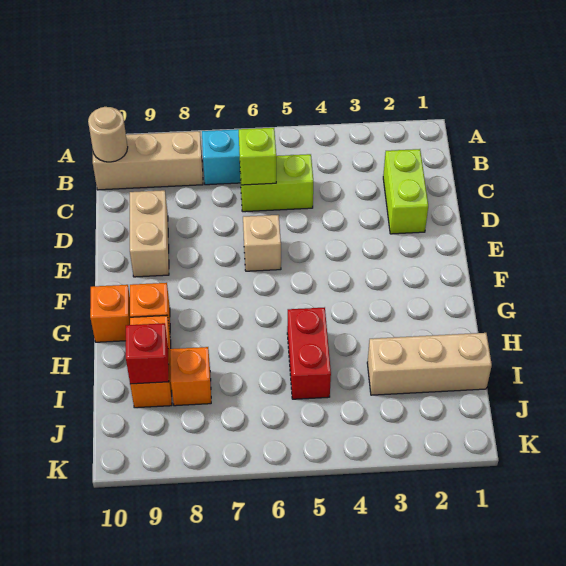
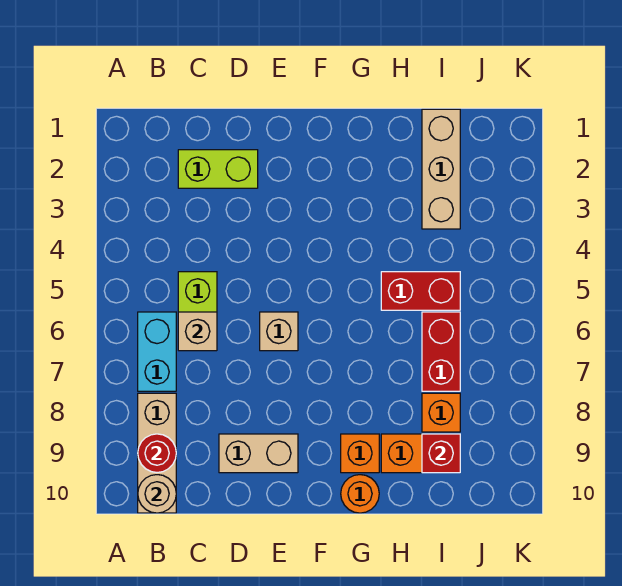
none -> red round brick B9 level 2
lime brick C6 level 2 -> tan brick C6 level 2
orange brick G10 level 1 -> orange round brick G10 level 1
none -> red brick I6:I7 level 1

